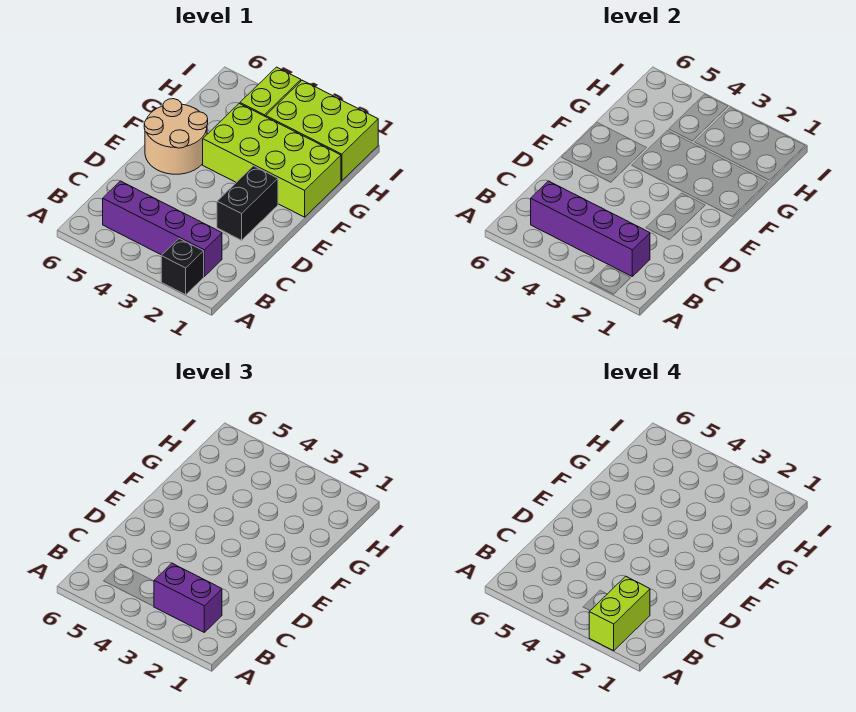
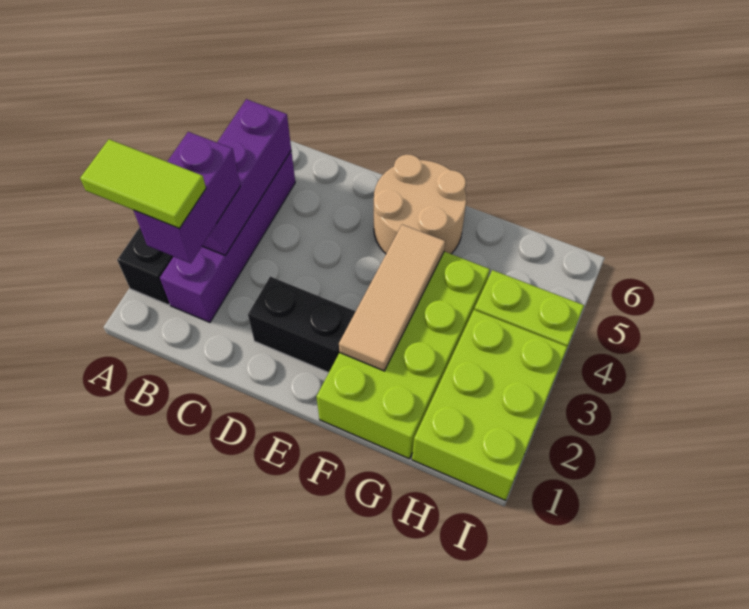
lime brick A2:B2 level 4 -> lime tile A2:B2 level 4
purple brick B2:B5 level 2 -> purple brick B3:B5 level 2
none -> tan tile F2:F4 level 2

